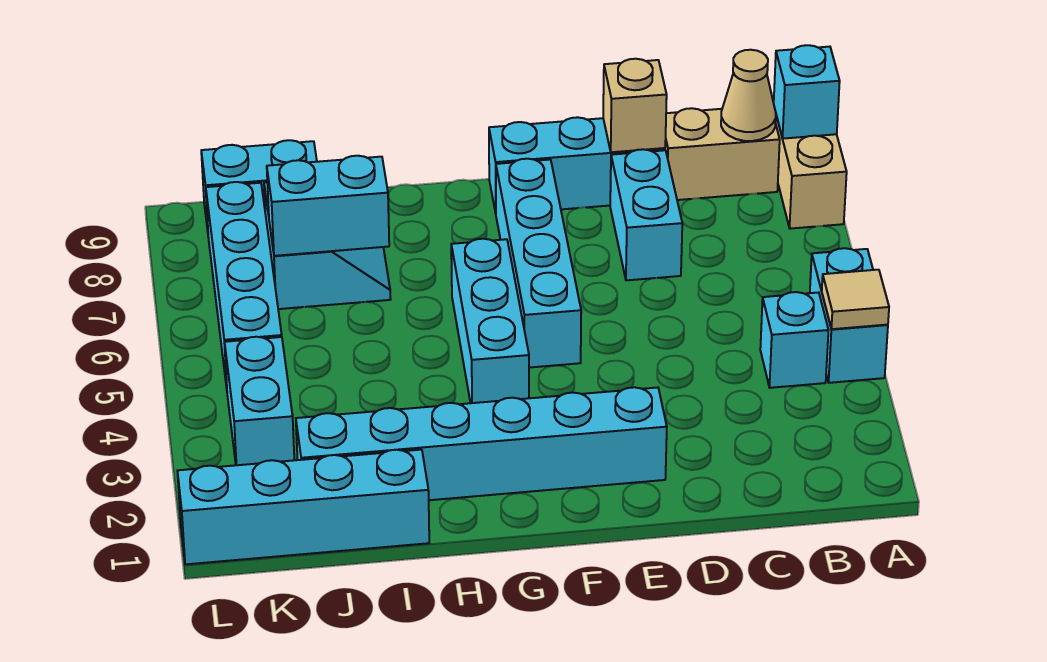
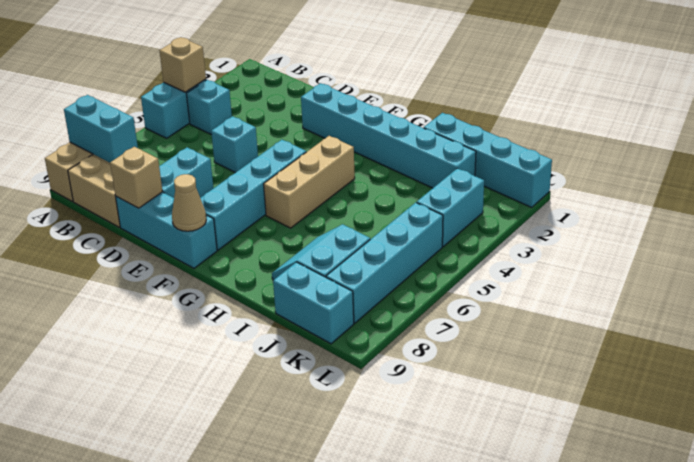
tan tile A4 level 2 -> tan brick A4 level 2
cyan brick A9 level 2 -> cyan brick D5 level 1
tan cone B9 level 2 -> tan cone F9 level 2
cyan brick G4:G6 level 1 -> tan brick G4:G6 level 1
cyan brick I7:J7 level 2 -> cyan brick A8:B8 level 2

